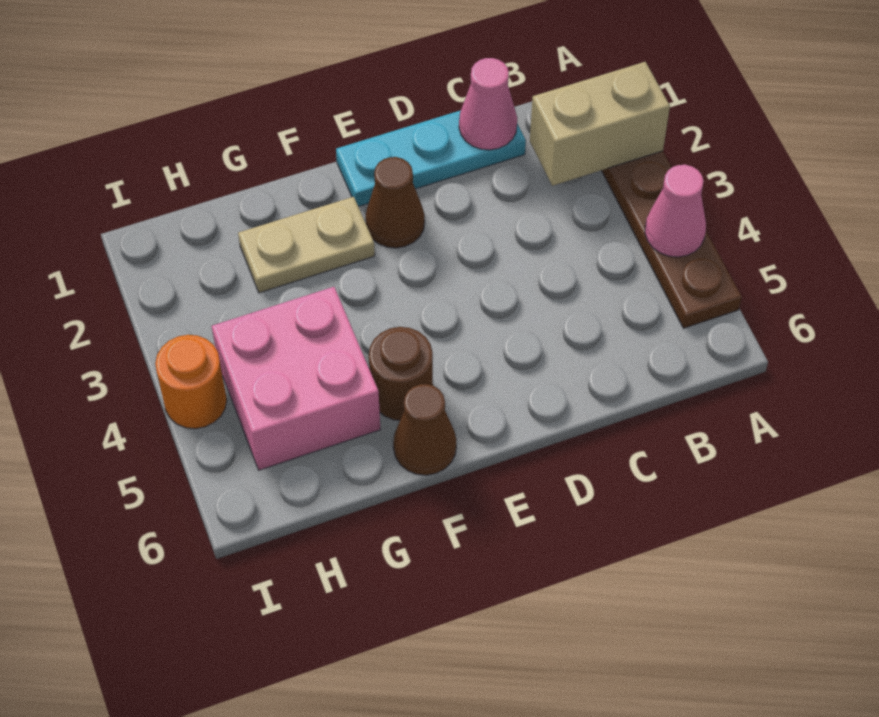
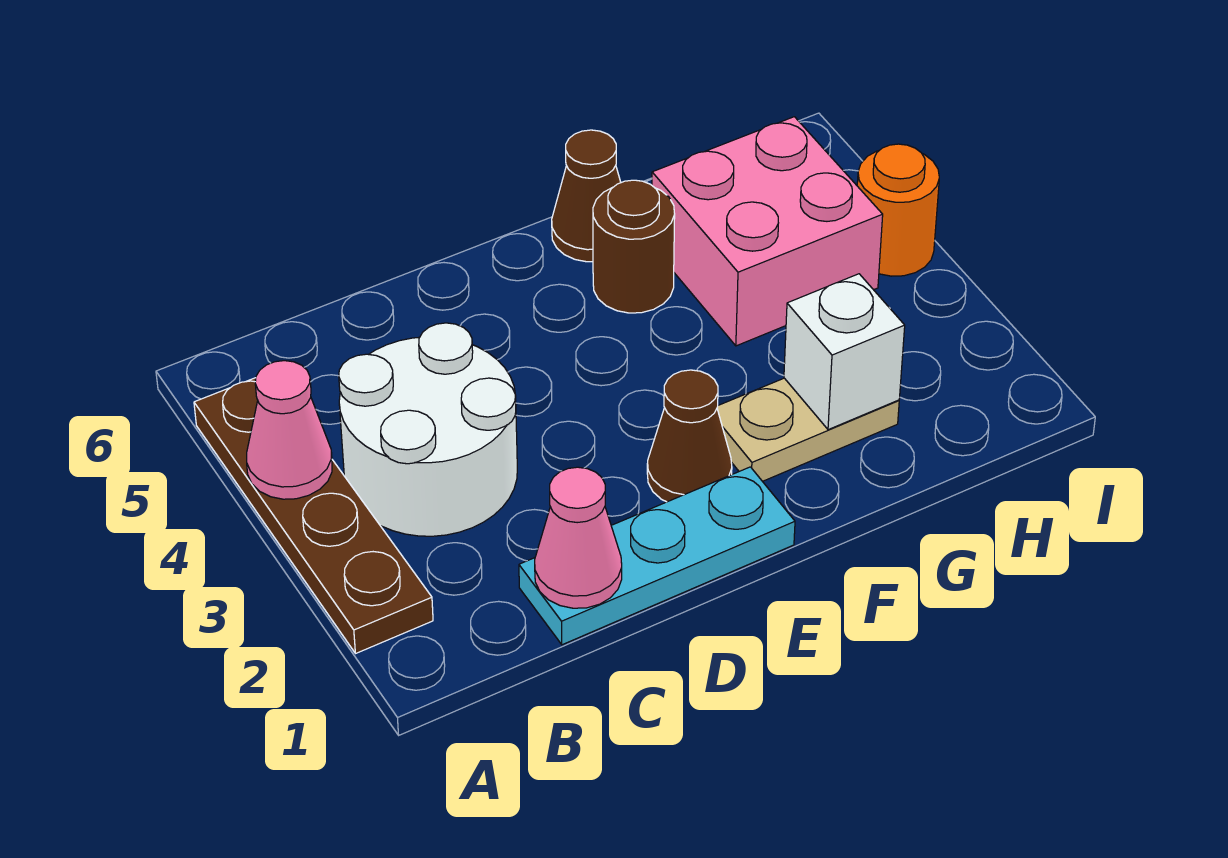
tan brick A2:B2 level 2 -> none
none -> white round brick B3:C4 level 1
none -> white brick G2 level 2

